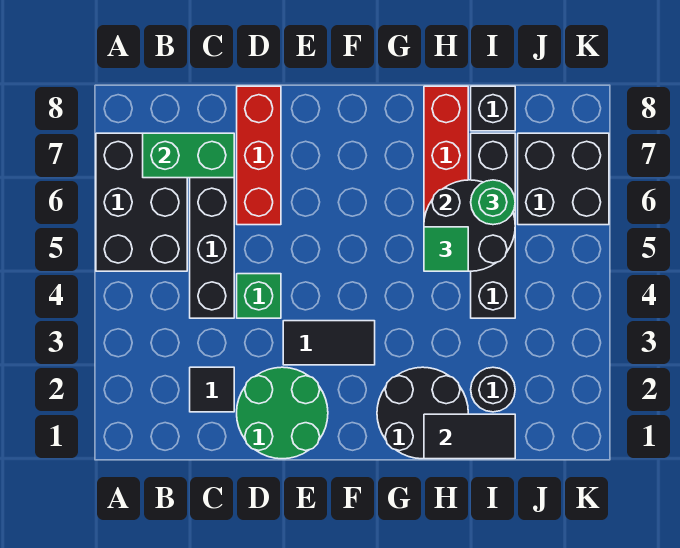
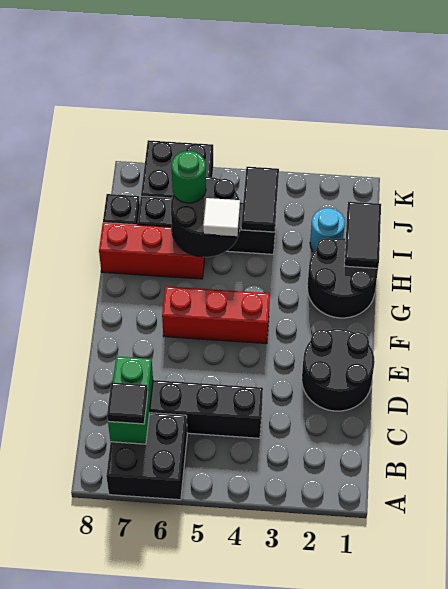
black brick A5:B7 level 1 -> black brick A6:B7 level 1
black tile C2 level 1 -> black tile B7 level 3
green round brick D1:E2 level 1 -> black round brick D1:E2 level 1
green brick D4 level 1 -> none
red brick D6:D8 level 1 -> red brick F4:F6 level 1
black tile E3:F3 level 1 -> black tile I4:J4 level 2
green tile H5 level 3 -> white tile H5 level 3
black round brick I2 level 1 -> cyan round brick I2 level 1

